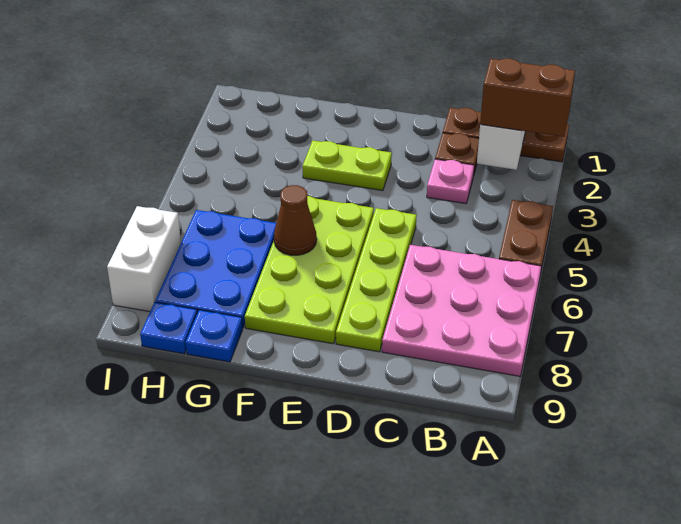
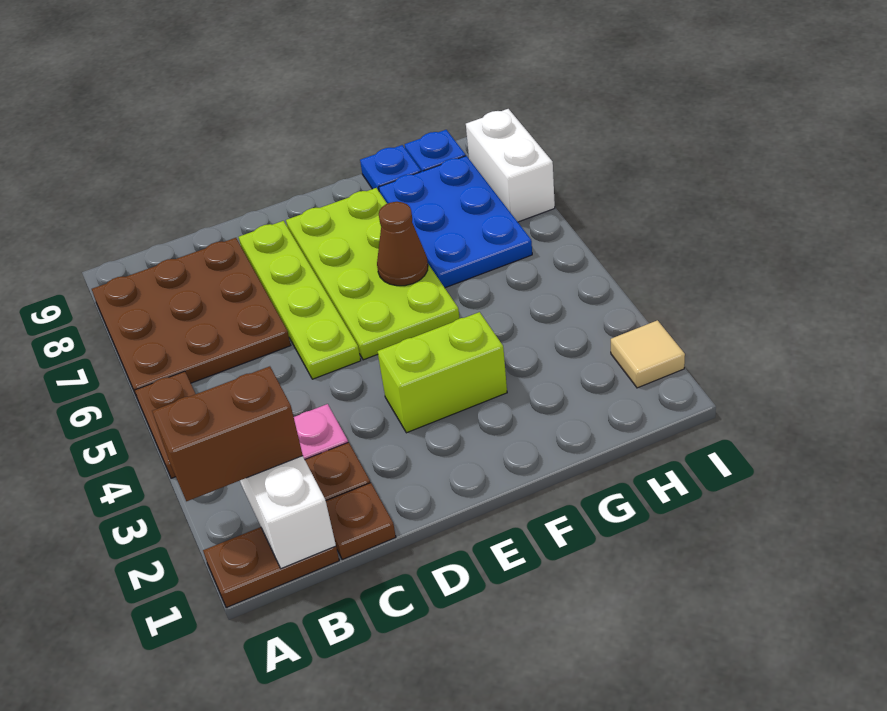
pink plate A6:C8 level 1 -> brown plate A6:C8 level 1
lime plate E3:F3 level 1 -> lime brick E3:F3 level 1
none -> tan tile I2 level 1

